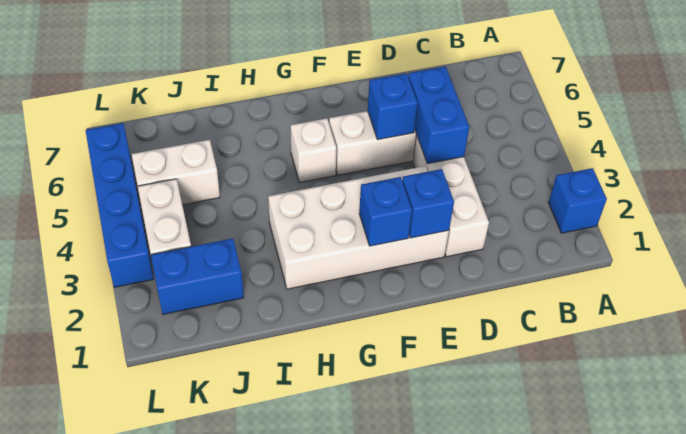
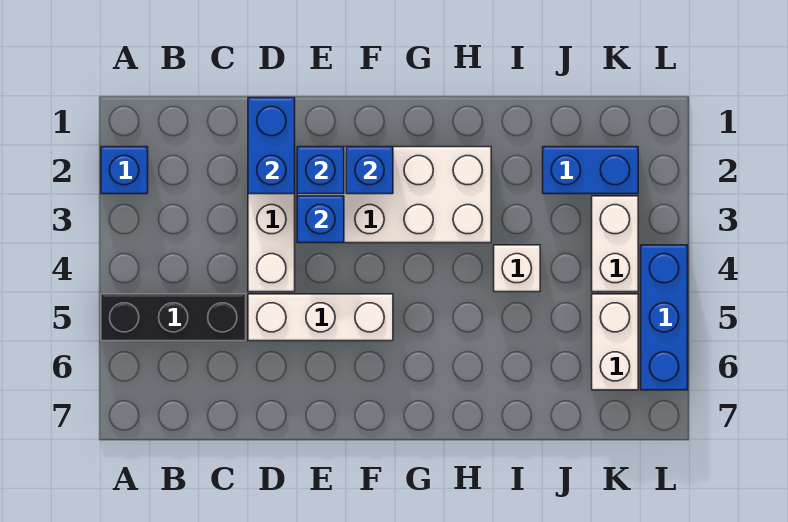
none -> black brick A5:C5 level 1
blue brick D4:D5 level 2 -> blue brick D1:D2 level 2
blue brick E5 level 2 -> blue brick E3 level 2
white brick G5 level 1 -> white brick I4 level 1
white brick J5:K5 level 1 -> white brick K5:K6 level 1
blue brick L3:L6 level 1 -> blue brick L4:L6 level 1

